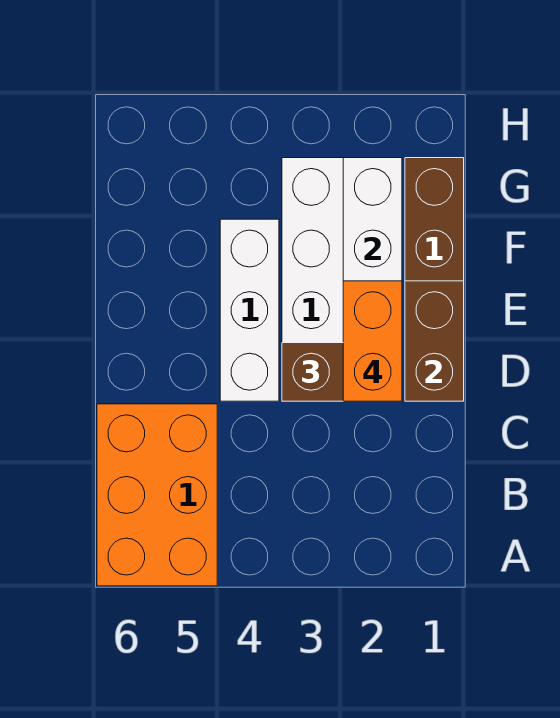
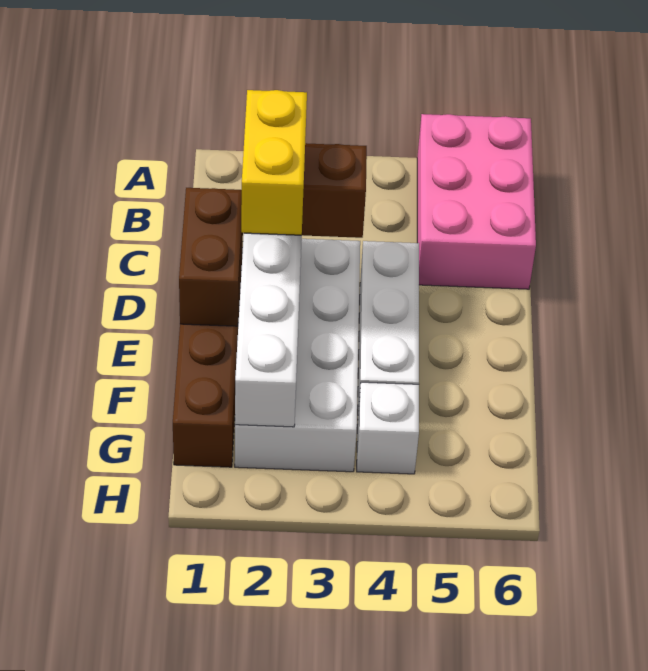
orange brick A5:C6 level 1 -> pink brick A5:C6 level 1
orange brick D2:E2 level 4 -> yellow brick D2:E2 level 4
none -> white brick G4 level 1

